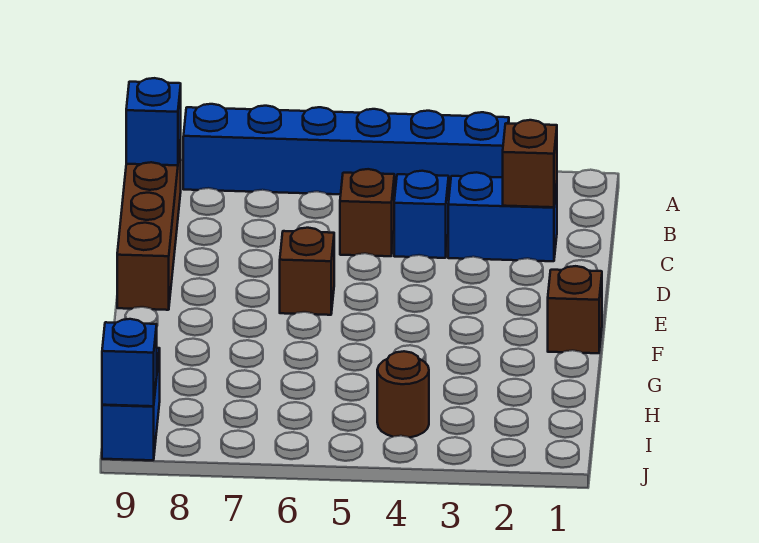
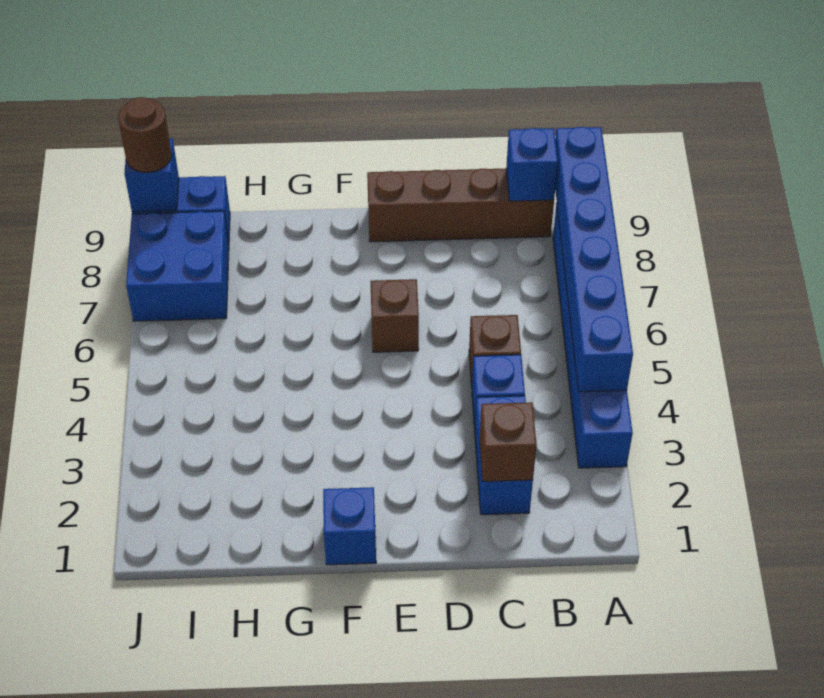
none -> blue brick A4:A9 level 2
brown brick F1 level 1 -> blue brick F1 level 1
brown round brick I4 level 1 -> brown round brick J9 level 3
none -> blue brick I7:J8 level 1

